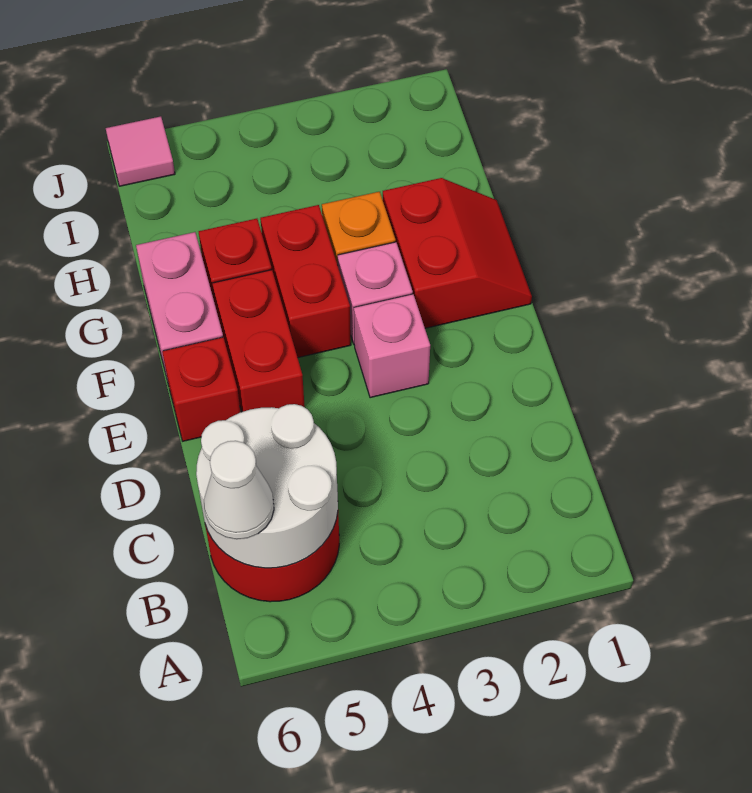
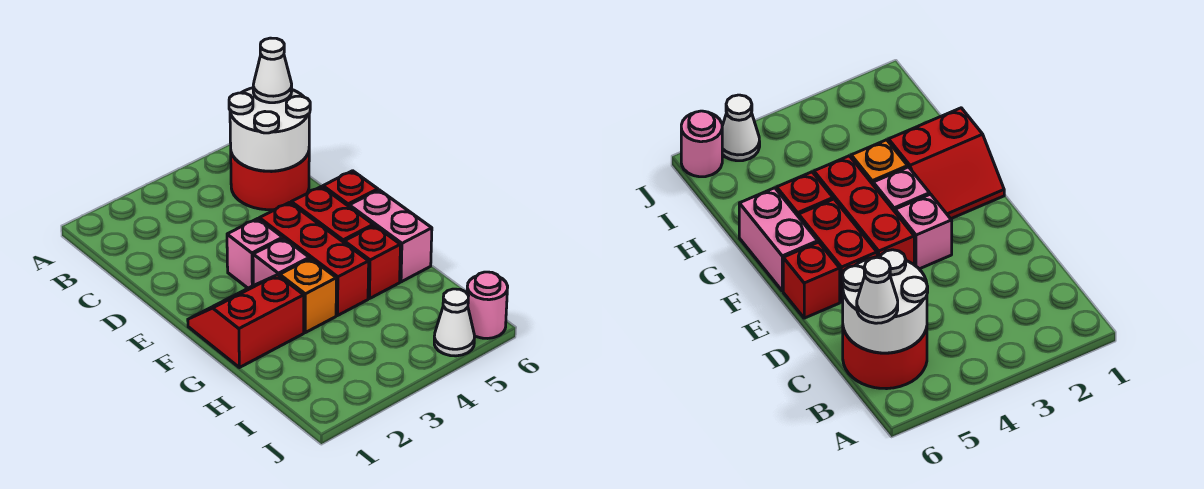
red slope F1:G2 level 1 top 2 -> red slope F1:G2 level 1 top G
red brick F4:G4 level 1 -> red brick E4:G4 level 1
none -> white cone J5 level 1
pink tile J6 level 1 -> pink round brick J6 level 1

